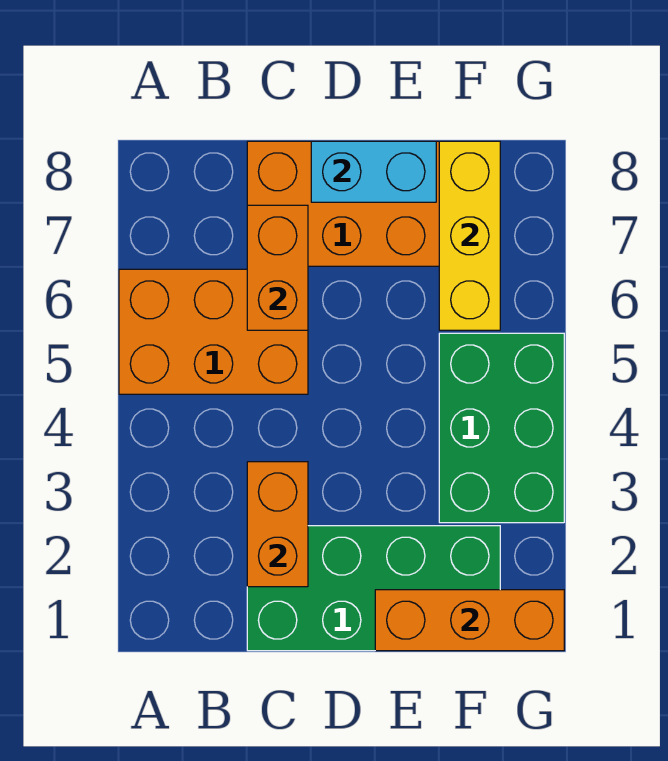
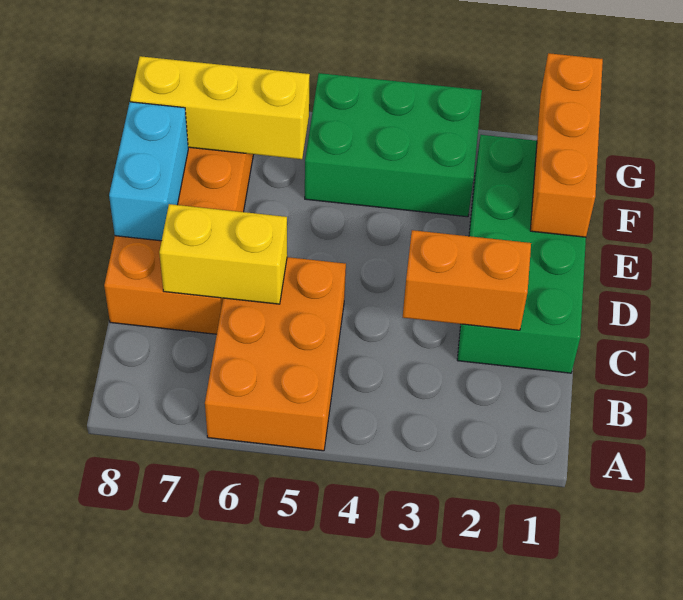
orange brick C6:C7 level 2 -> yellow brick C6:C7 level 2

